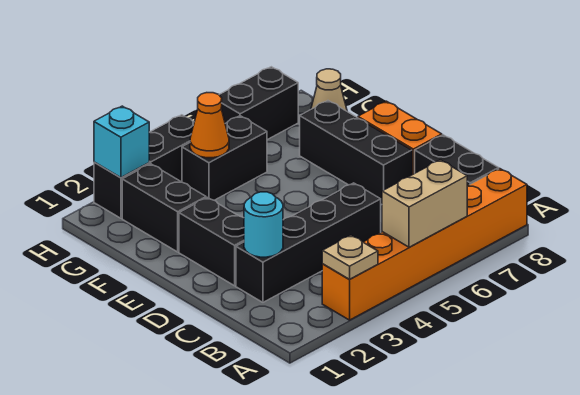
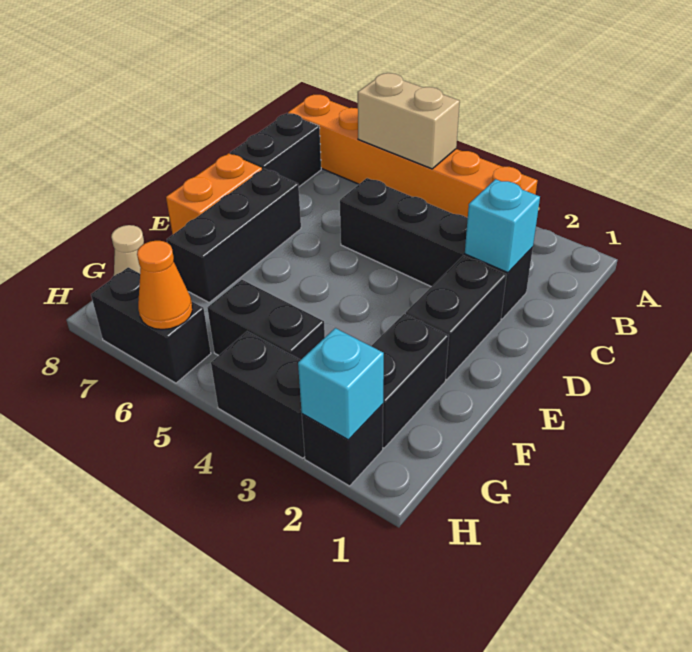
tan plate A3 level 2 -> none
cyan round brick C2 level 2 -> cyan brick C2 level 2
orange cone G4 level 2 -> orange cone H6 level 2

